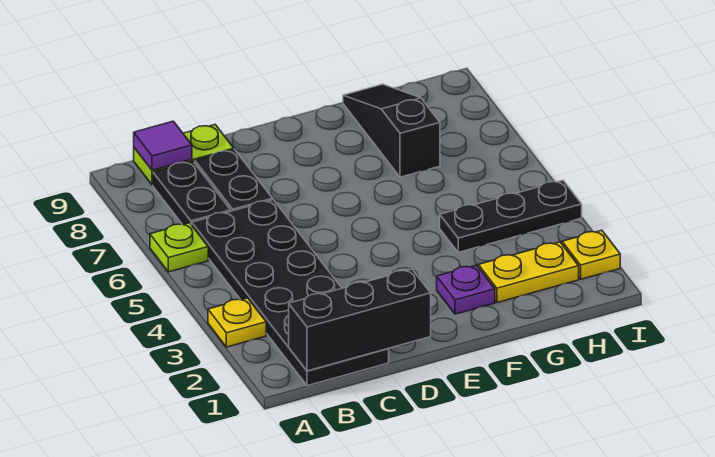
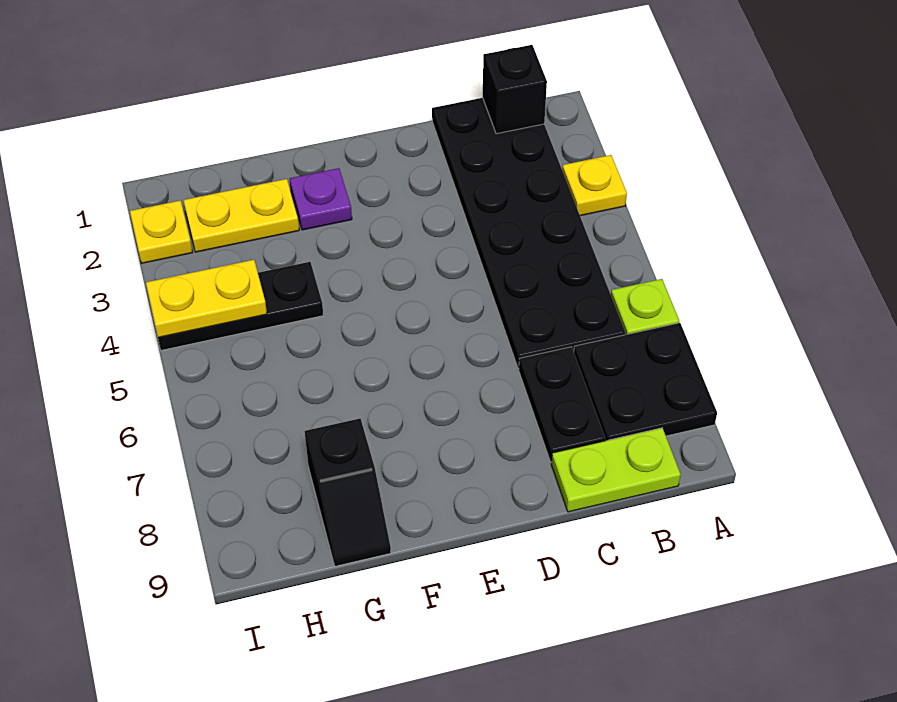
black brick B1:D1 level 2 -> black brick B1 level 2
black plate B7:B8 level 1 -> black plate A7:B8 level 1
purple tile B9 level 2 -> none
black slope G7:G9 level 1 top 7 -> black slope G8:G9 level 1 top 8
none -> yellow plate H4:I4 level 2

